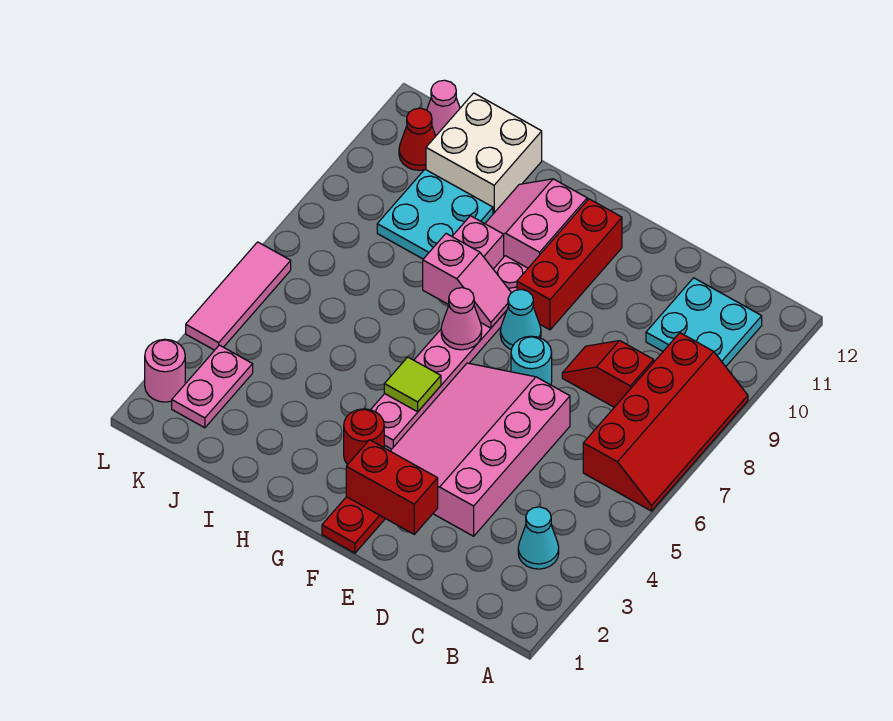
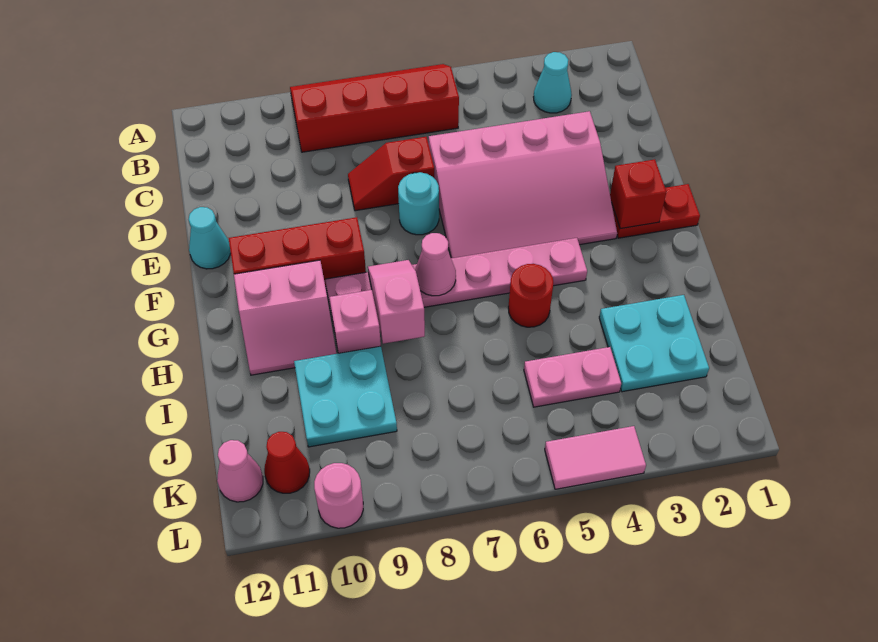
cyan plate B10:C11 level 1 -> cyan plate I2:J3 level 1
red slope C8:D8 level 1 top C -> red slope D7:D8 level 1 top 7
red brick E2:F2 level 2 -> red brick F2 level 2
cyan cone F8 level 1 -> cyan cone E12 level 1
red round brick G3 level 1 -> red round brick H5 level 1
lime tile G5 level 2 -> none
white brick I11:J12 level 1 -> none
pink plate K2:K3 level 1 -> pink plate J4:J5 level 1
pink round brick L2 level 1 -> pink round brick L10 level 1
pink tile L4:L6 level 1 -> pink tile L4:L5 level 1

